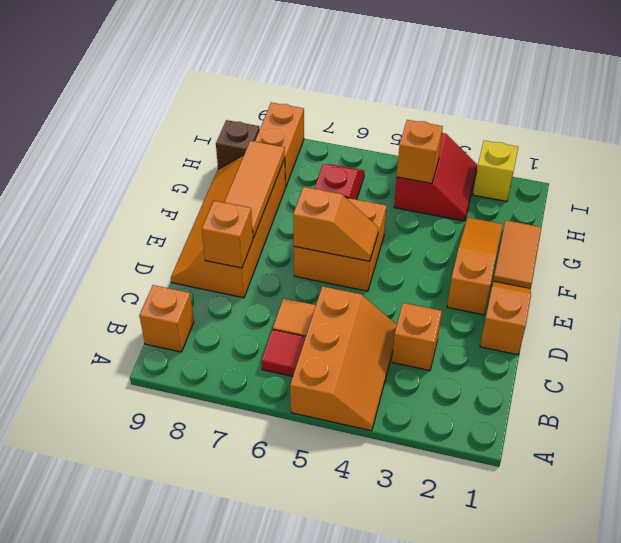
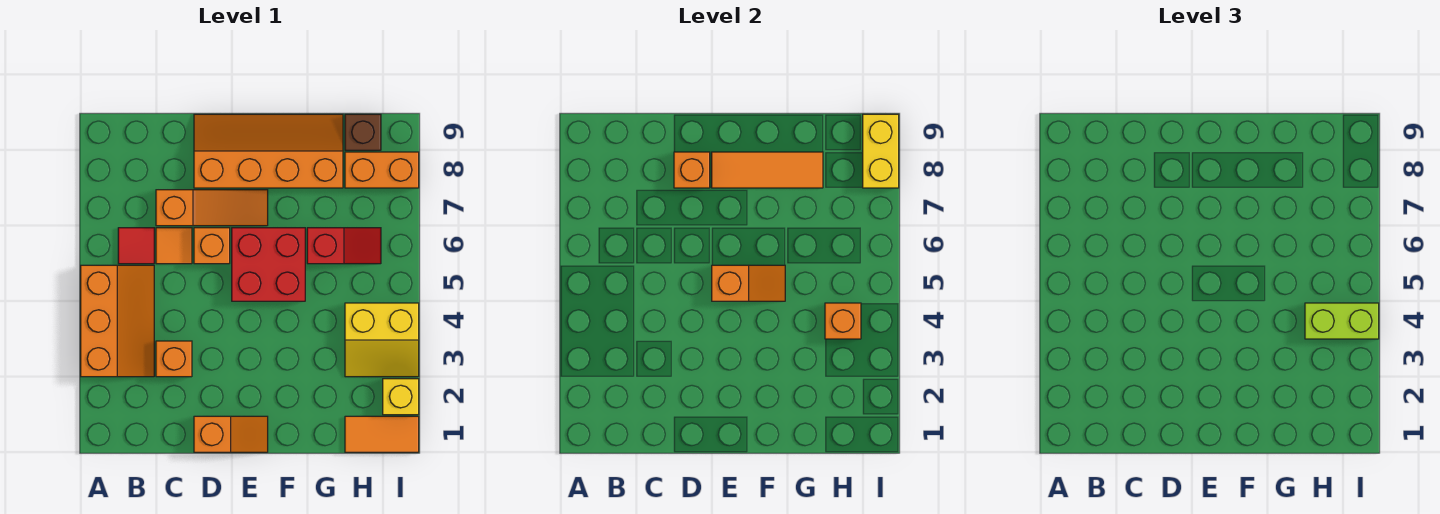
orange slope A4:C5 level 1 top 5 -> orange slope A3:B5 level 1 top A
orange brick B9 level 1 -> orange brick D6 level 1
orange slope E2:G2 level 1 top E -> orange slope C7:E7 level 1 top C
orange brick E5:F6 level 1 -> red brick E5:F6 level 1
orange slope E5:E6 level 2 top 6 -> orange slope E5:F5 level 2 top E
orange tile F1:G1 level 1 -> orange tile H1:I1 level 1
red slope H3:I4 level 1 top 4 -> yellow slope H3:I4 level 1 top 4
none -> lime brick H4:I4 level 3
none -> yellow brick I8:I9 level 2

